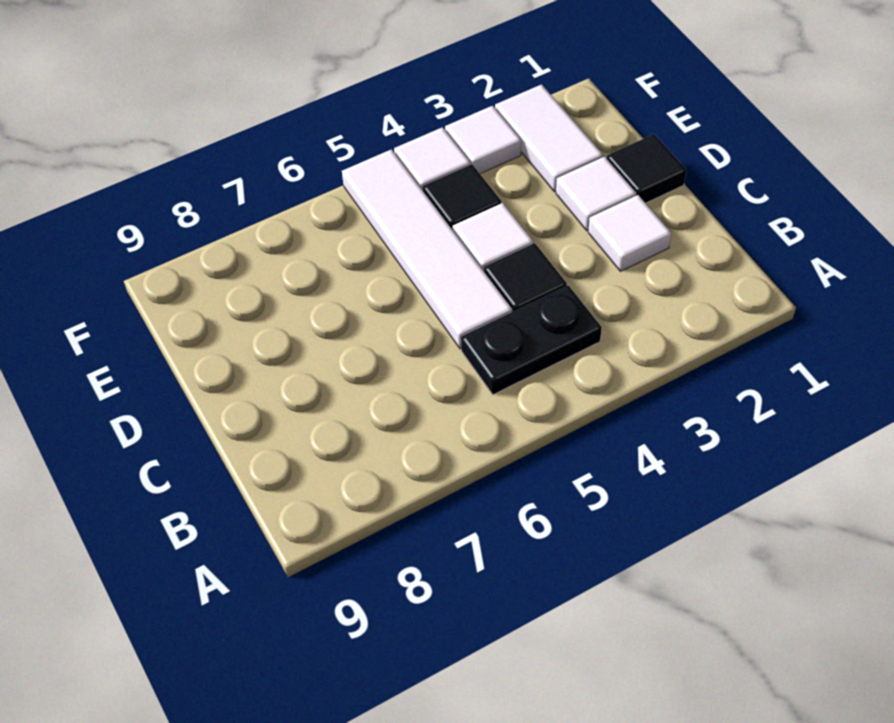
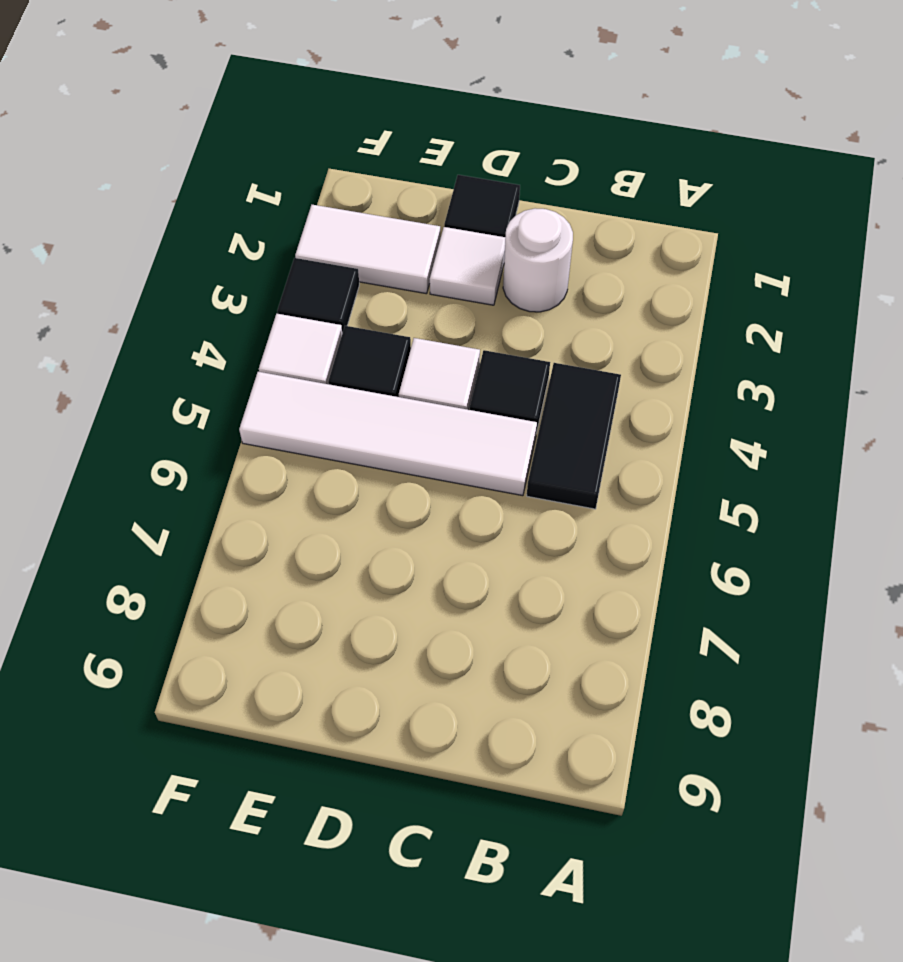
black plate B4:B5 level 1 -> black tile B4:B5 level 1
white tile C2 level 1 -> white round brick C2 level 1
white tile F3 level 1 -> black tile F3 level 1

